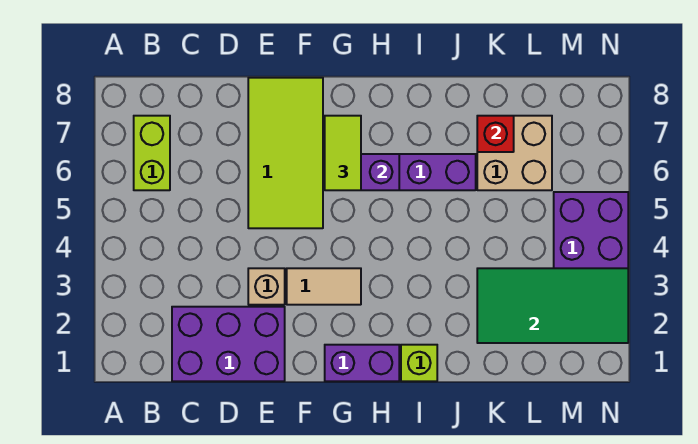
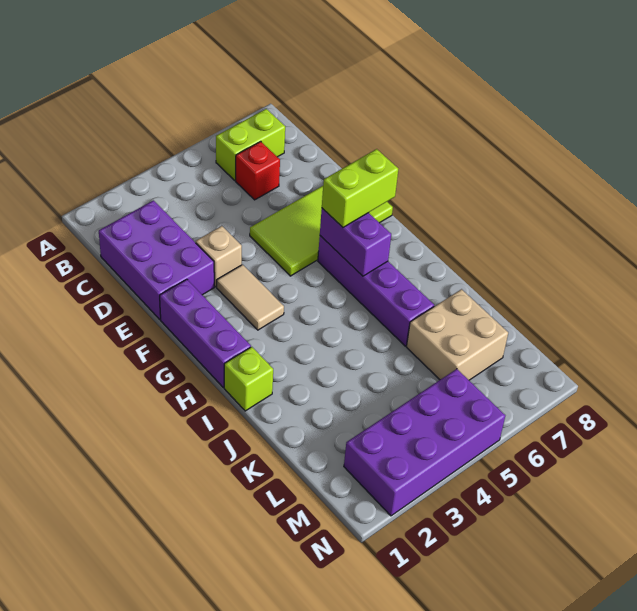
purple brick G1:H1 level 1 -> purple brick F1:H1 level 1
lime tile G6:G7 level 3 -> lime brick G6:G7 level 3
green tile K2:N3 level 2 -> none
red brick K7 level 2 -> red brick C6 level 1

